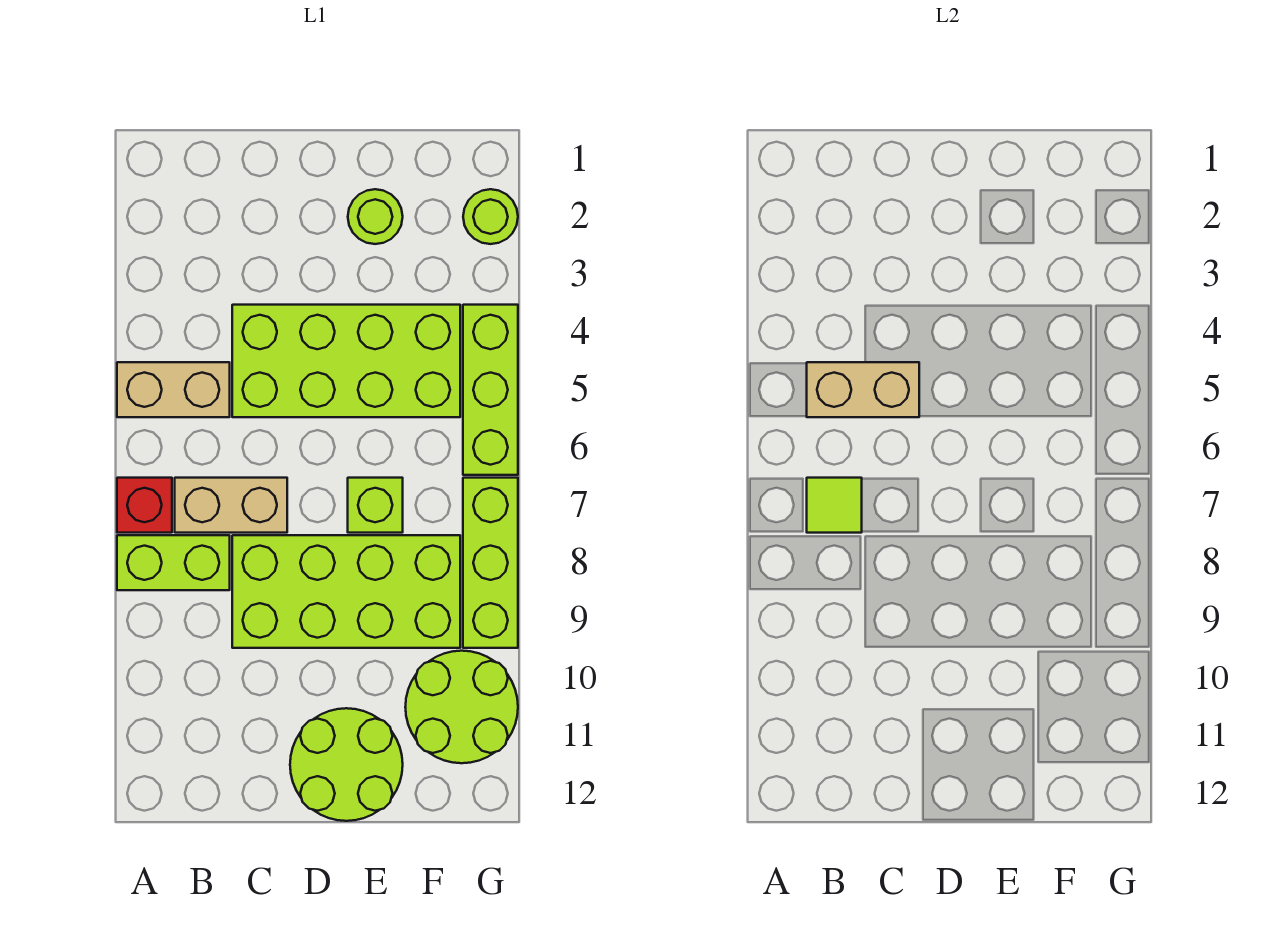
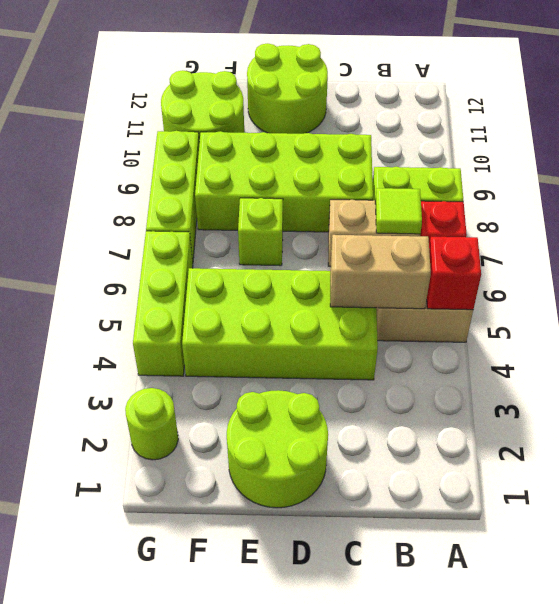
none -> red brick A5 level 2
lime round brick E2 level 1 -> lime round brick D1:E2 level 1

